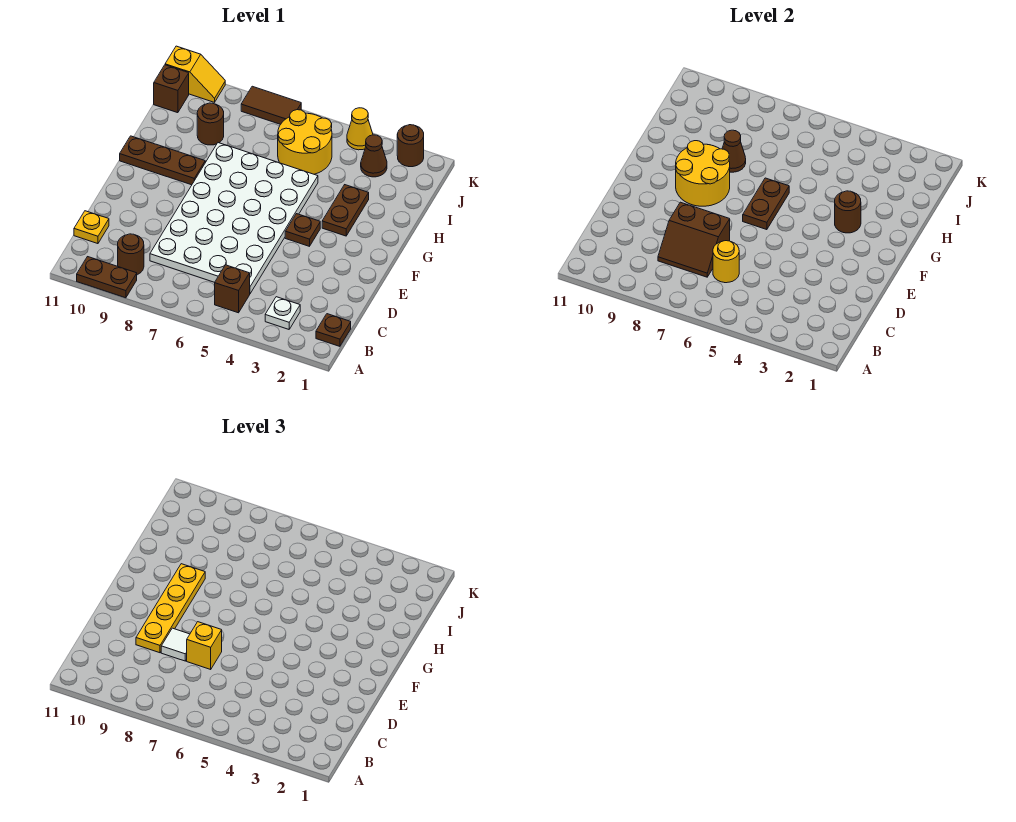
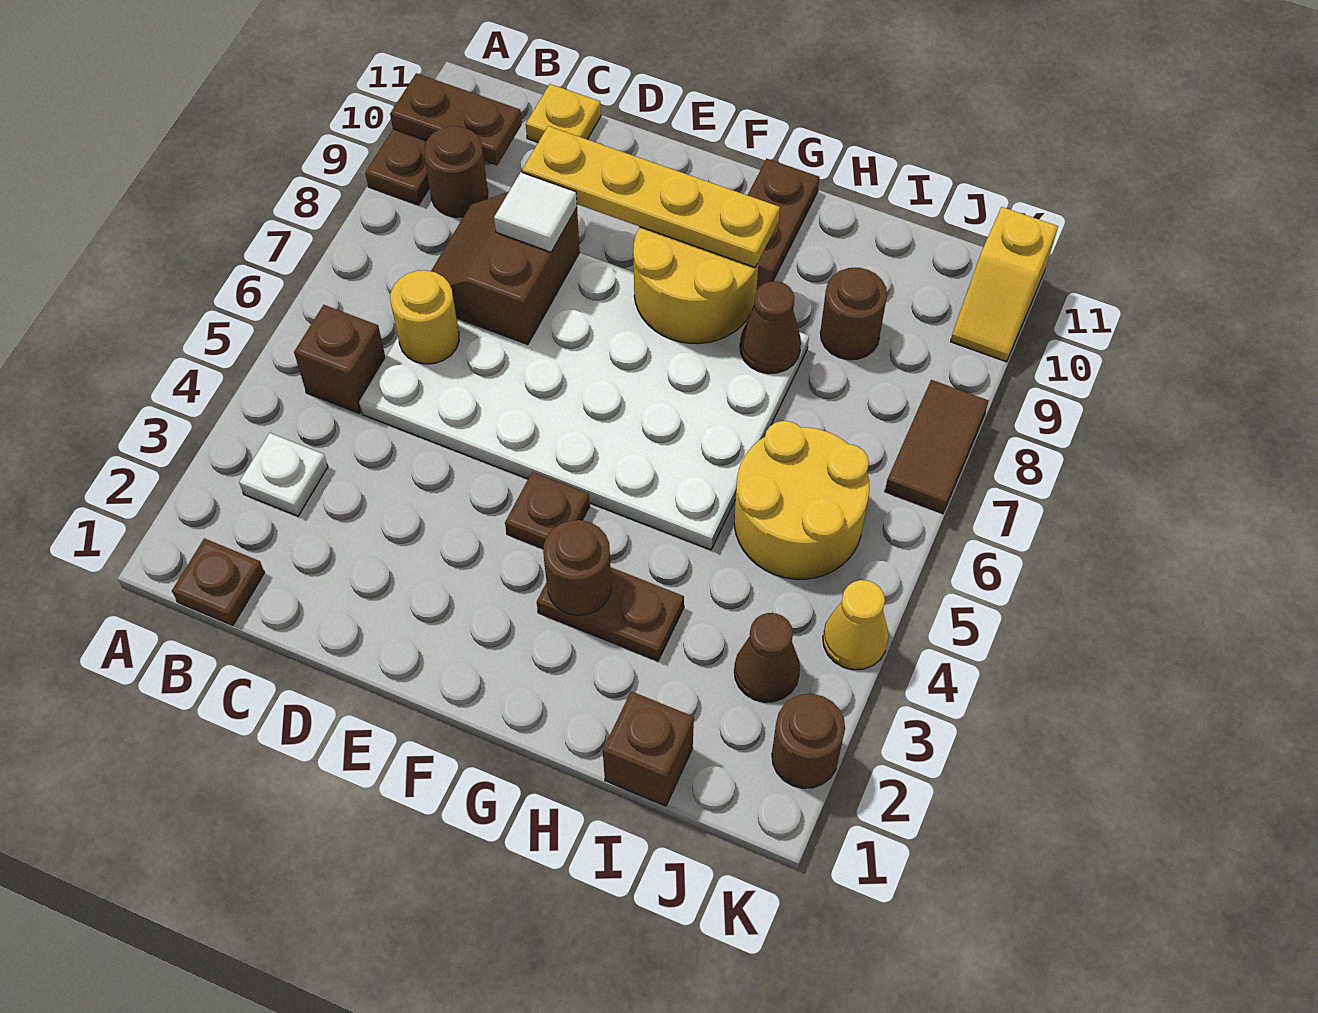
yellow brick D7 level 3 -> none
brown plate F6:G6 level 2 -> brown plate A10:B10 level 2
brown brick J11 level 1 -> brown brick I1 level 1

